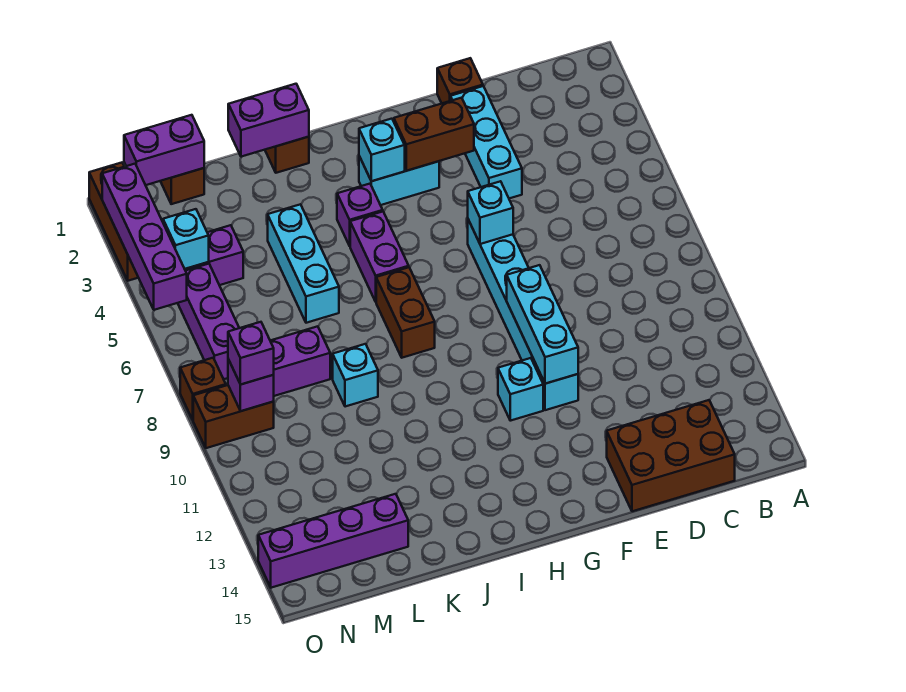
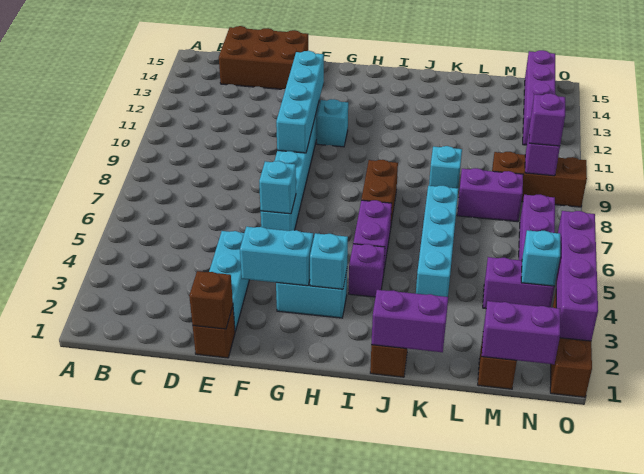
brown brick F3:G3 level 2 -> cyan brick F3:G3 level 2
cyan brick F9:F11 level 2 -> cyan brick F9:F12 level 2
cyan brick K4:K6 level 1 -> cyan brick K4:K7 level 1
purple brick L14:O14 level 1 -> purple brick N12:N15 level 1
brown brick N9:O9 level 1 -> brown brick M9:O9 level 1
brown brick O8 level 1 -> brown brick E1 level 2

